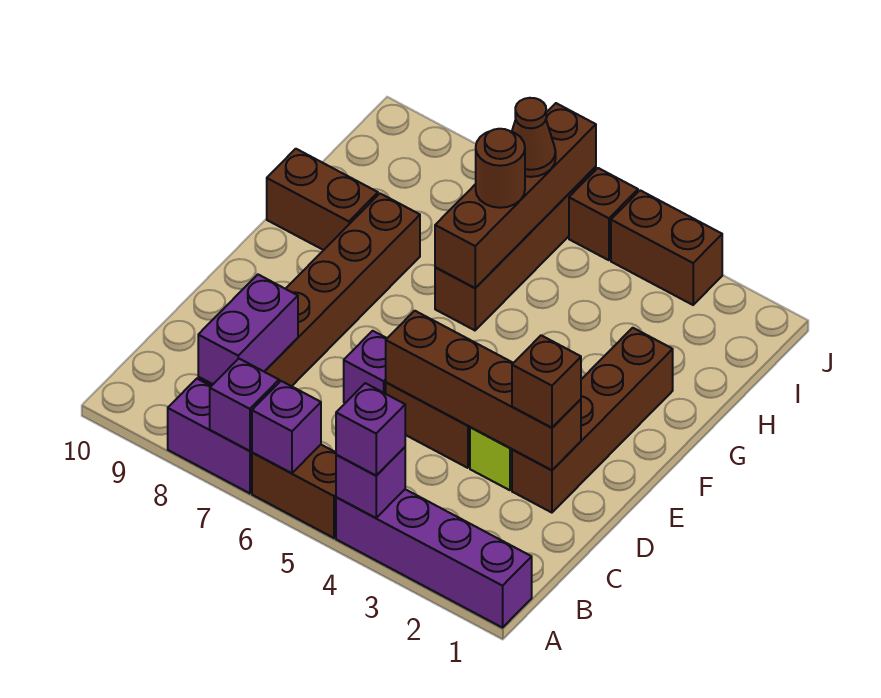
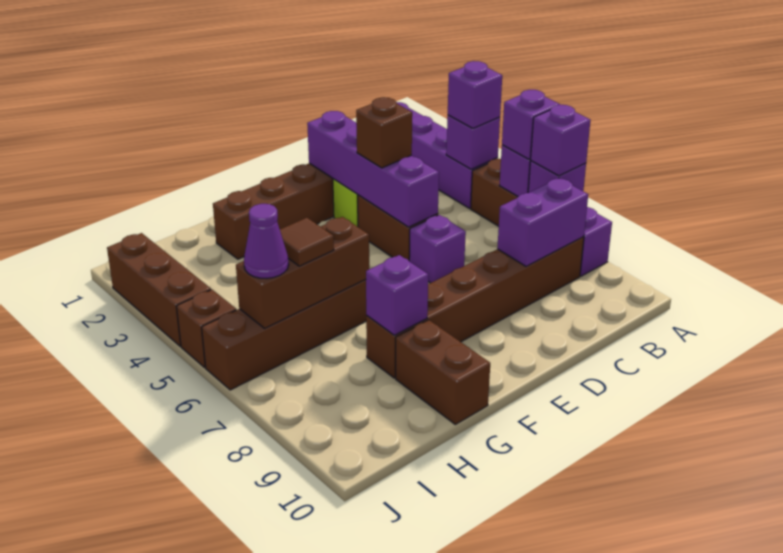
none -> purple brick A6 level 3
none -> purple brick A7 level 3
brown brick D2:D5 level 2 -> purple brick D2:D5 level 2
brown brick D2 level 3 -> brown brick D4 level 3
brown brick G6:J6 level 2 -> brown brick G6:I6 level 2
none -> purple brick G8 level 2
brown round brick H6 level 3 -> brown tile H6 level 3
brown cone I6 level 3 -> purple cone I6 level 3
brown brick J3:J4 level 1 -> brown brick J2:J4 level 1

